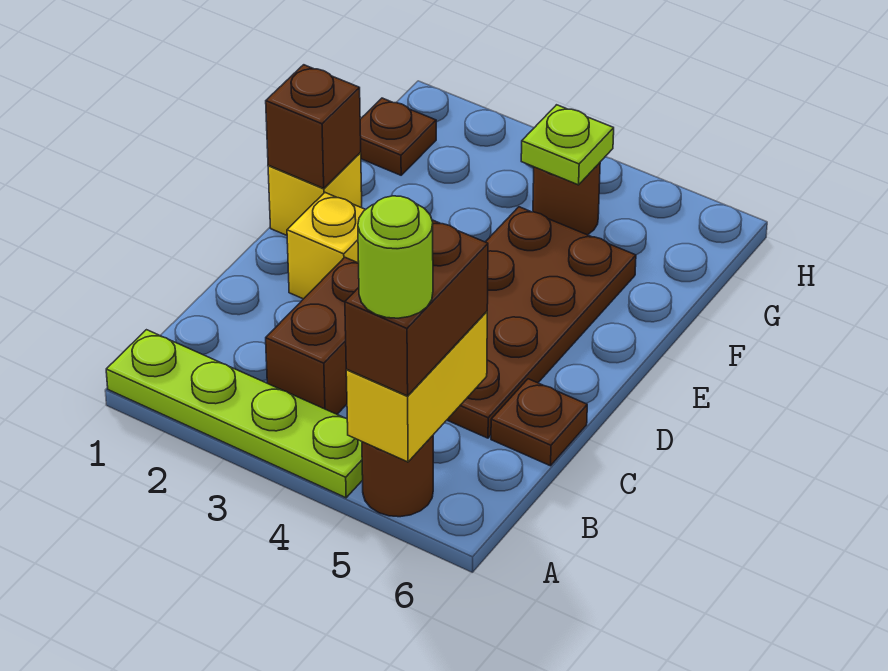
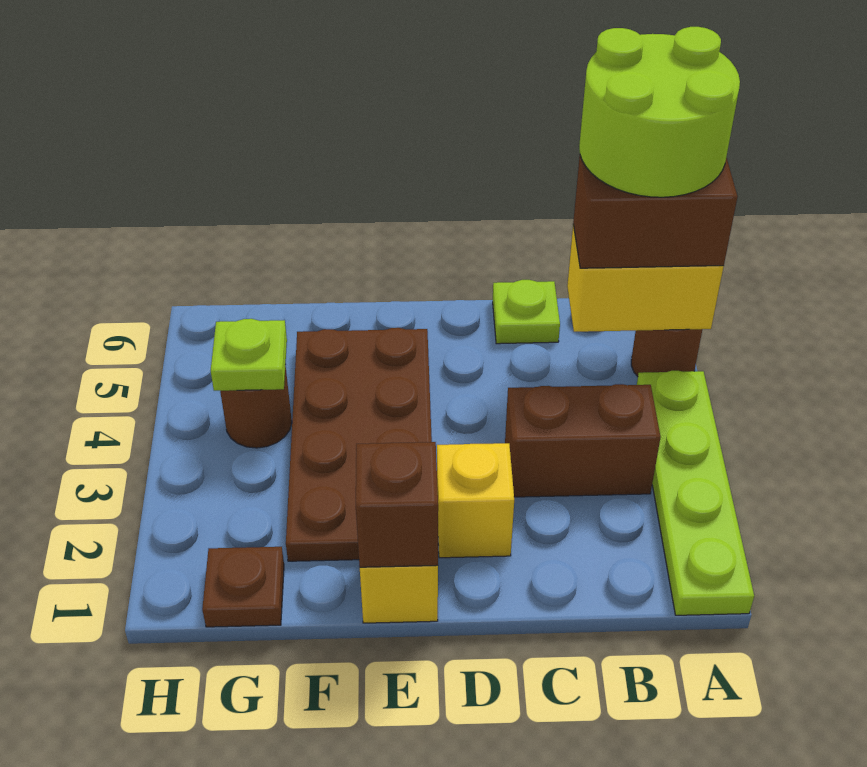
lime round brick A5 level 4 -> lime round brick A5:B6 level 4
brown plate C4:F5 level 1 -> brown plate E2:F5 level 1
brown plate C6 level 1 -> lime plate C6 level 1

